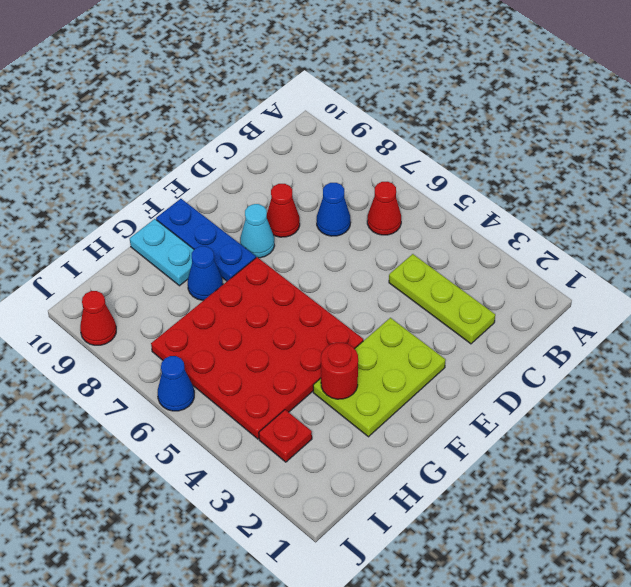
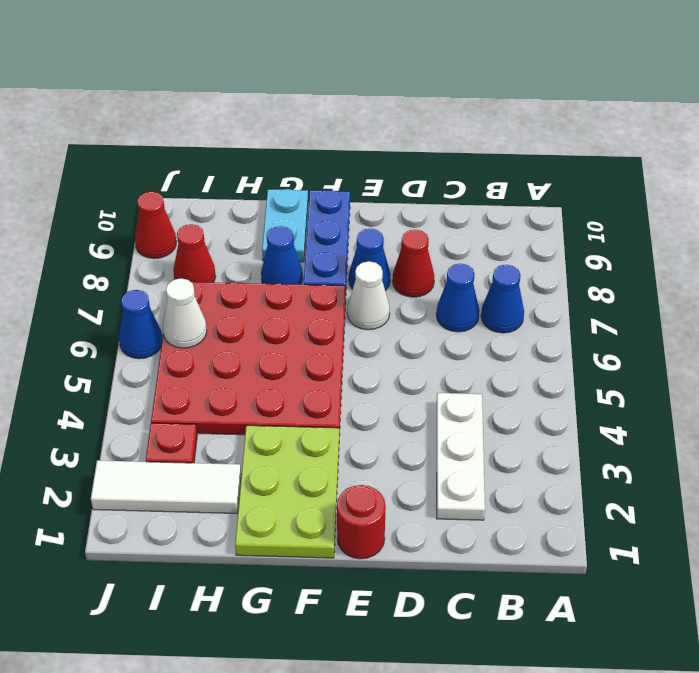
red cone B6 level 1 -> red cone I8 level 1
none -> blue cone B7 level 1
lime plate C2:C4 level 1 -> white plate C2:C4 level 1
lime plate E2:G3 level 1 -> lime plate F1:G3 level 1
none -> white cone E7 level 1
cyan cone E8 level 1 -> blue cone E8 level 1
red round brick G3 level 2 -> red round brick E1 level 1
none -> white tile H2:J2 level 1
none -> white cone I6 level 2

